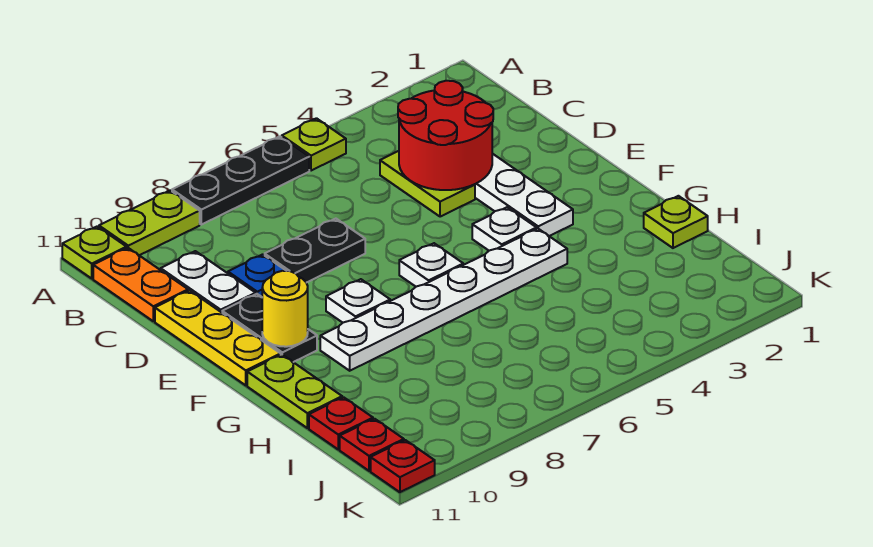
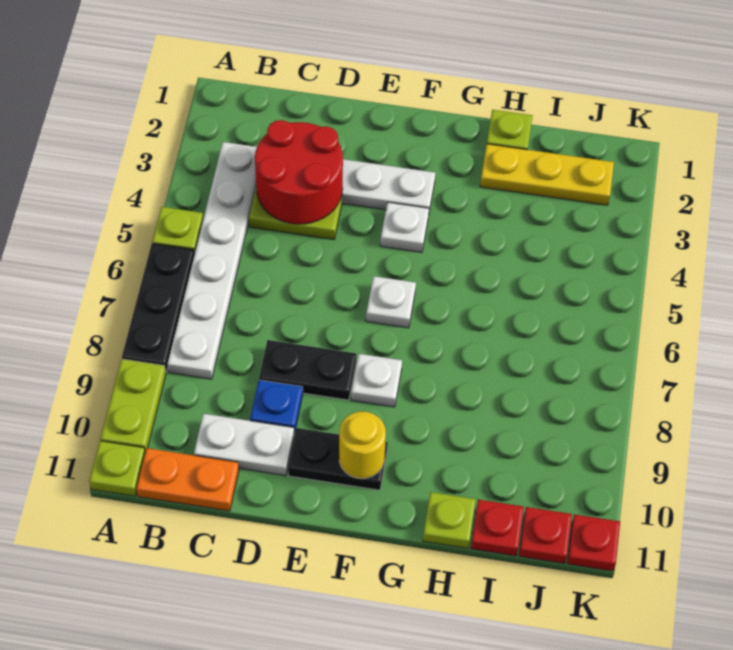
black plate D7:D8 level 1 -> black plate D8:E8 level 1
yellow plate D11:F11 level 1 -> yellow plate H2:J2 level 1
white plate G4:G9 level 1 -> white plate B3:B8 level 1
lime plate G11:H11 level 1 -> lime plate H11 level 1

